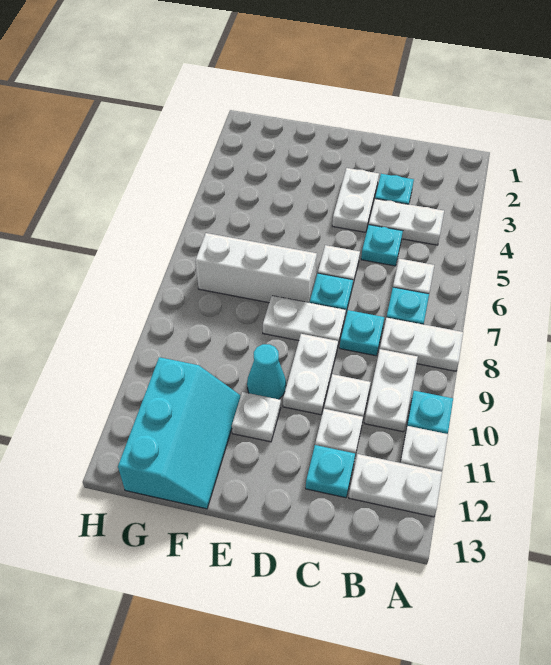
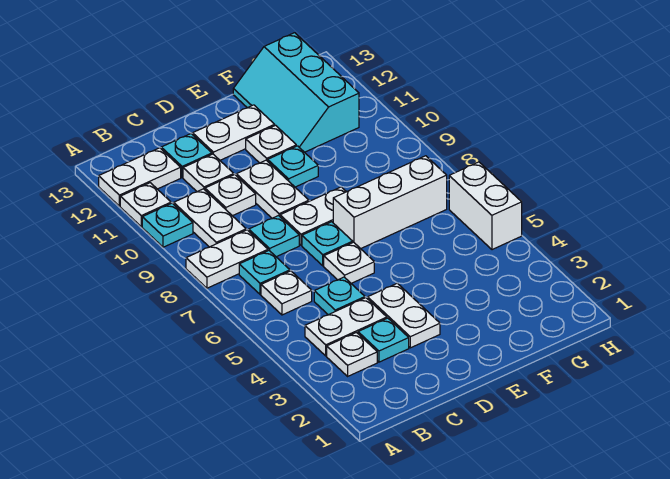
none -> white plate B3 level 1
none -> white plate D12:E12 level 1
cyan cone E10 level 1 -> cyan plate E10 level 1
none -> white brick H5:H6 level 1

